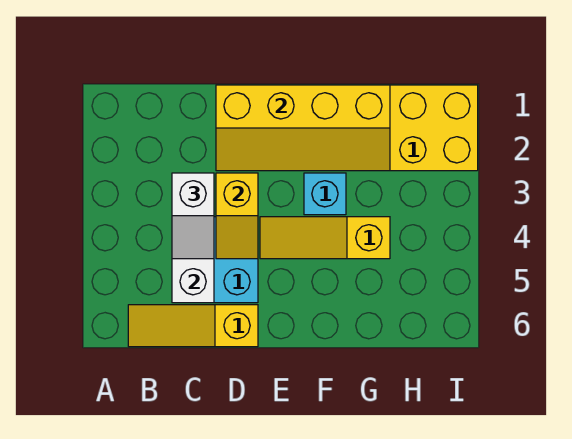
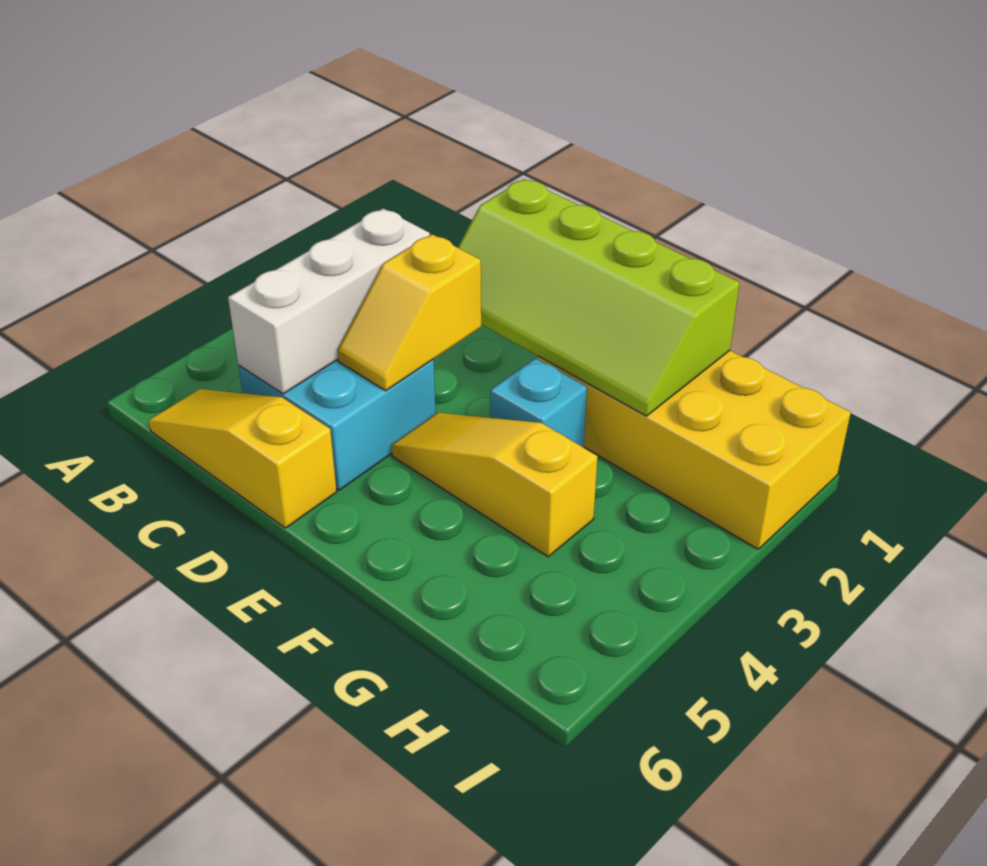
white slope C3:C4 level 3 top 3 -> none
yellow slope D1:G2 level 2 top 1 -> lime slope D1:G2 level 2 top 1

